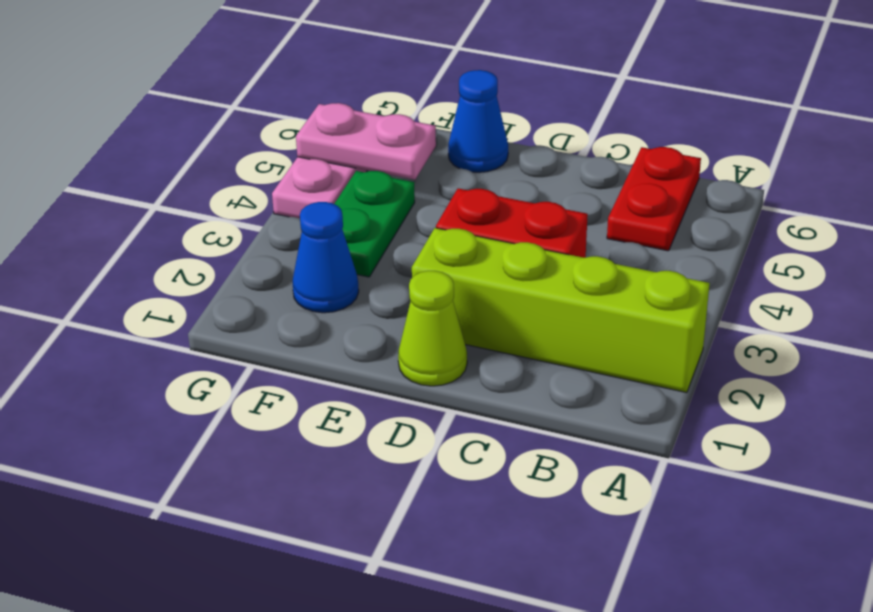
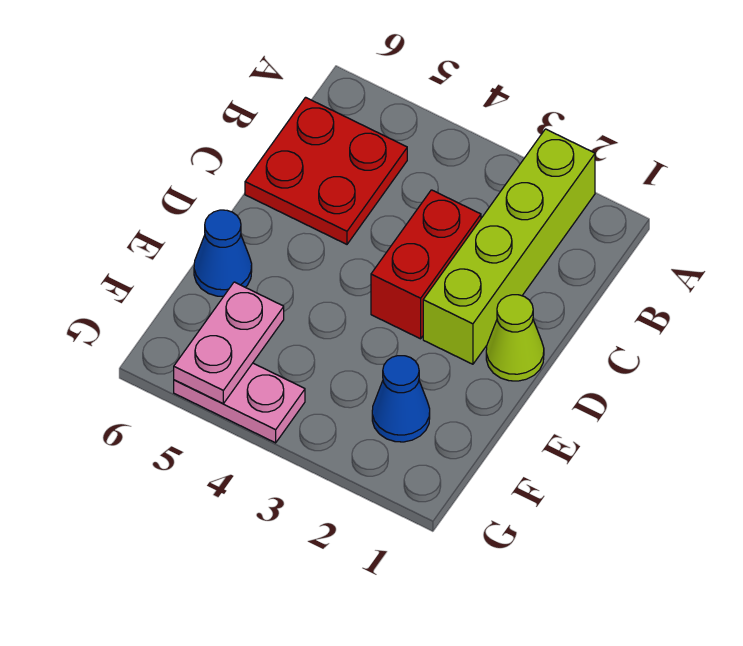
red plate B5:B6 level 1 -> red plate B5:C6 level 1
green plate F3:F4 level 1 -> none

